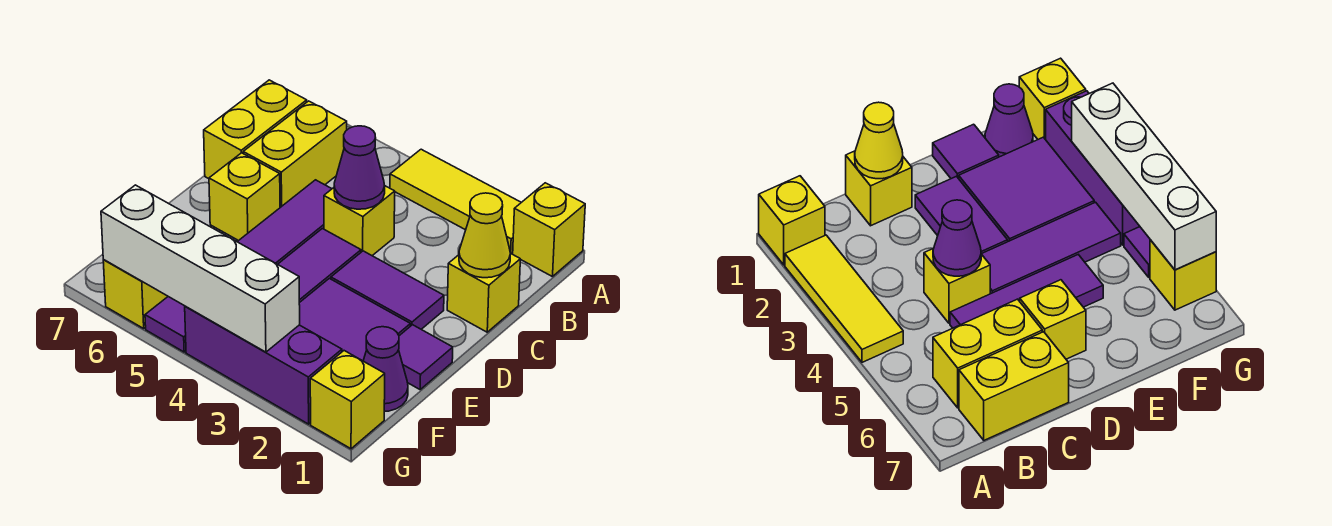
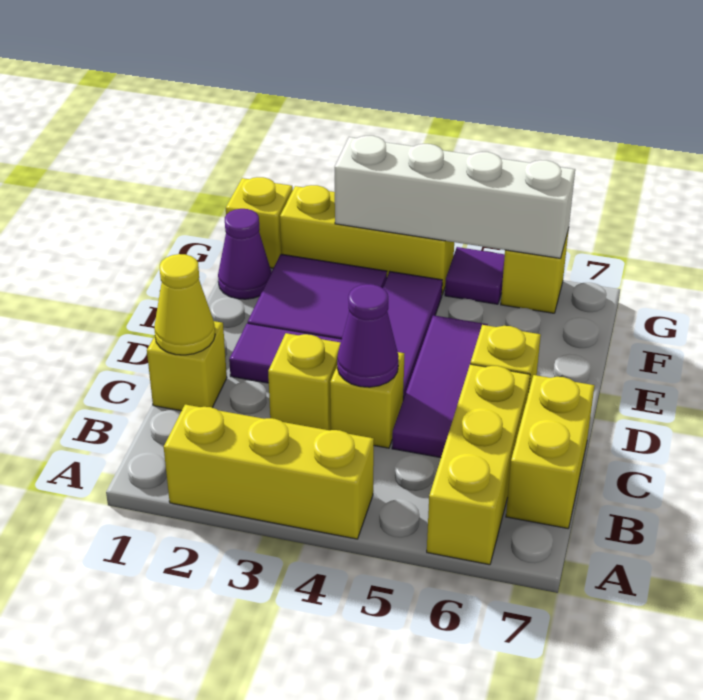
yellow brick A1 level 1 -> yellow brick C3 level 1
yellow tile A2:A4 level 1 -> yellow brick A2:A4 level 1
yellow brick B6:C6 level 1 -> yellow brick A6:C6 level 1
purple tile E1 level 1 -> none
purple brick G2:G4 level 1 -> yellow brick G2:G4 level 1

